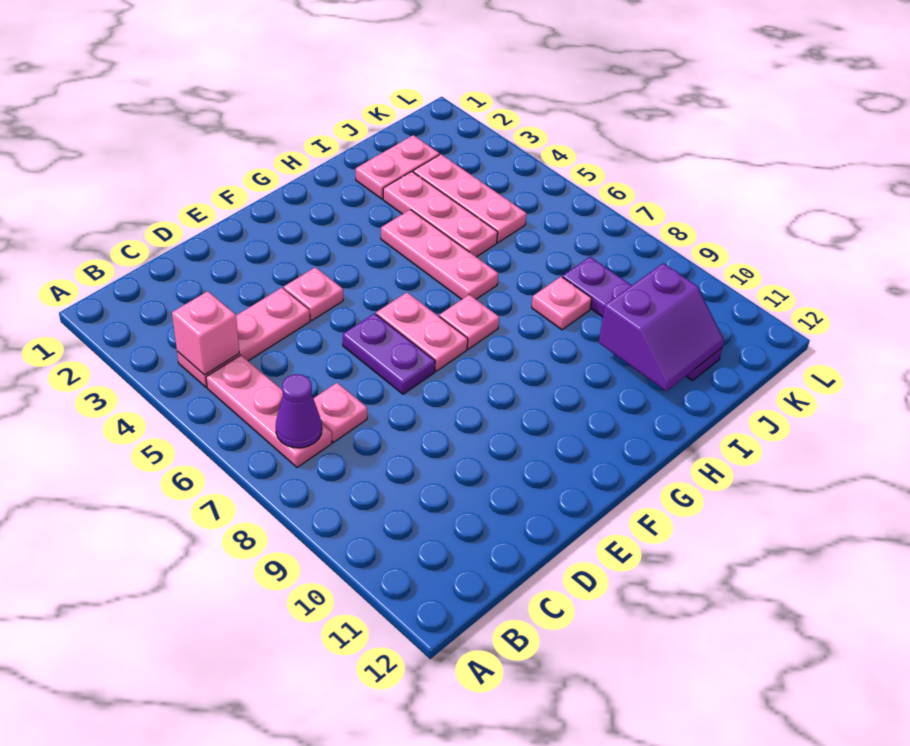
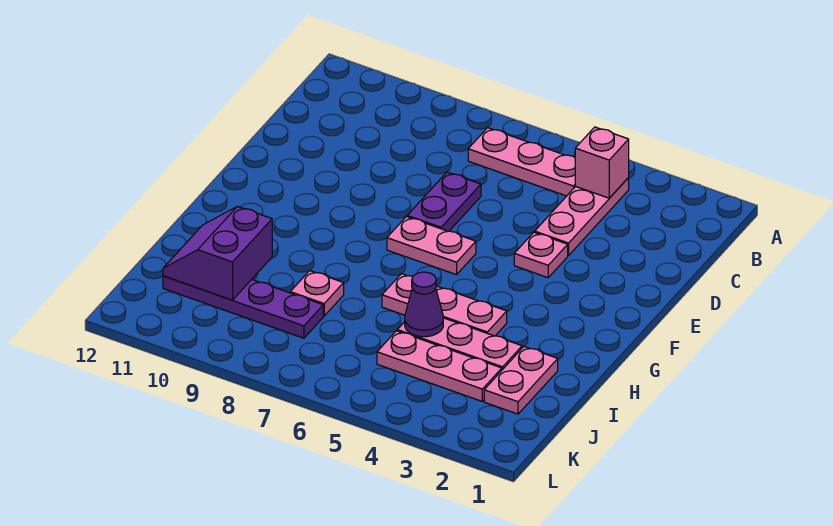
purple cone B7 level 2 -> purple cone I5 level 2
pink plate C7 level 1 -> none
purple plate E6:E7 level 1 -> purple plate D7:E7 level 1
pink plate G7 level 1 -> none

